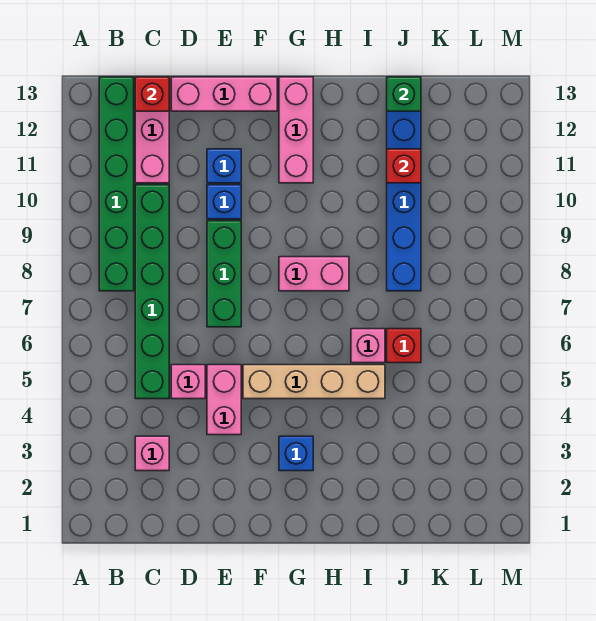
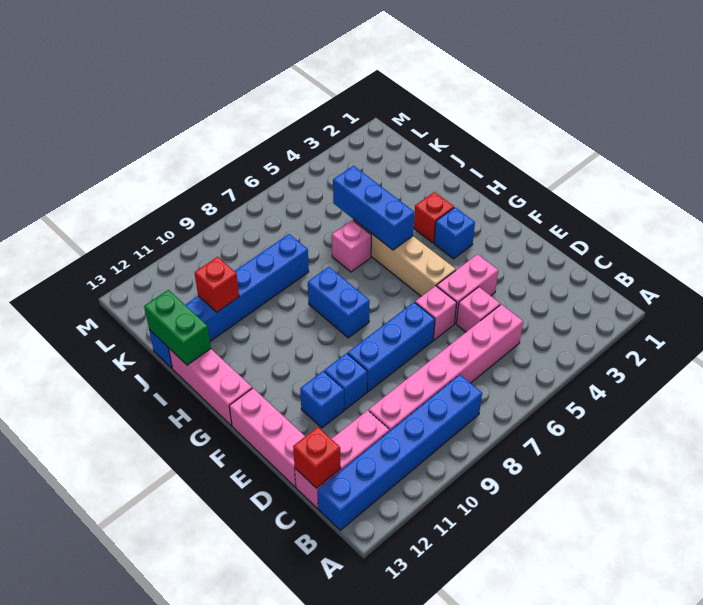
green brick B8:B13 level 1 -> blue brick B8:B13 level 1
pink brick C3 level 1 -> pink brick E6 level 1
green brick C5:C10 level 1 -> pink brick C5:C10 level 1
green brick E7:E9 level 1 -> blue brick E7:E9 level 1
pink brick G8:H8 level 1 -> blue brick G8:H8 level 1
pink brick G11:G13 level 1 -> pink brick G13:I13 level 1
none -> blue brick H5:J5 level 2
red brick J6 level 1 -> red brick H3 level 1
green brick J13 level 2 -> green brick I13:J13 level 2

